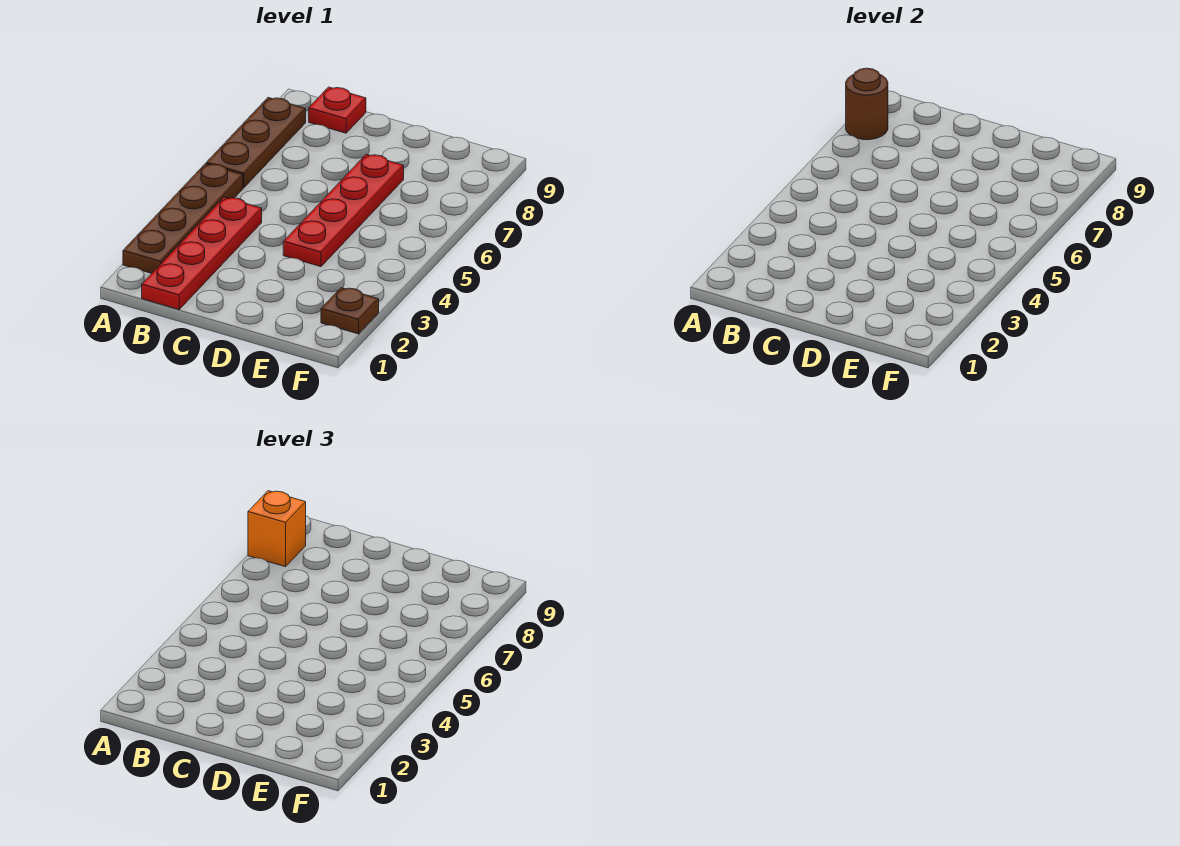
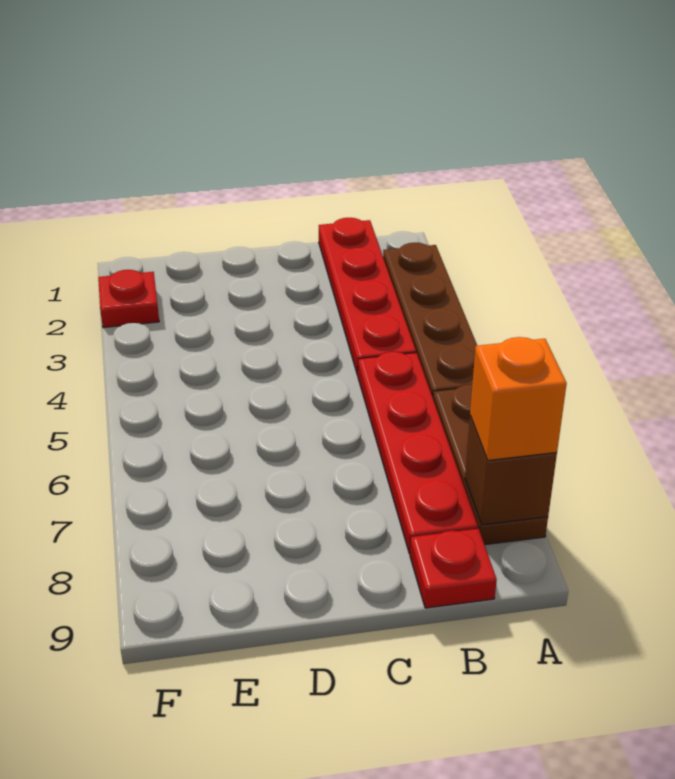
brown round brick A8 level 2 -> brown brick A8 level 2
red plate D4:D7 level 1 -> red plate B5:B8 level 1
brown plate F2 level 1 -> red plate F2 level 1

